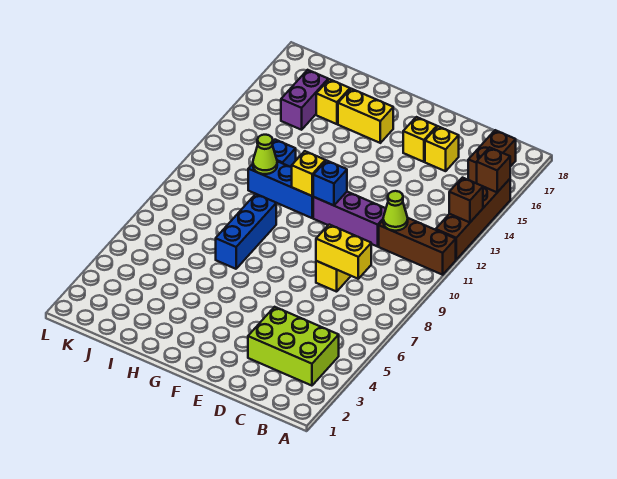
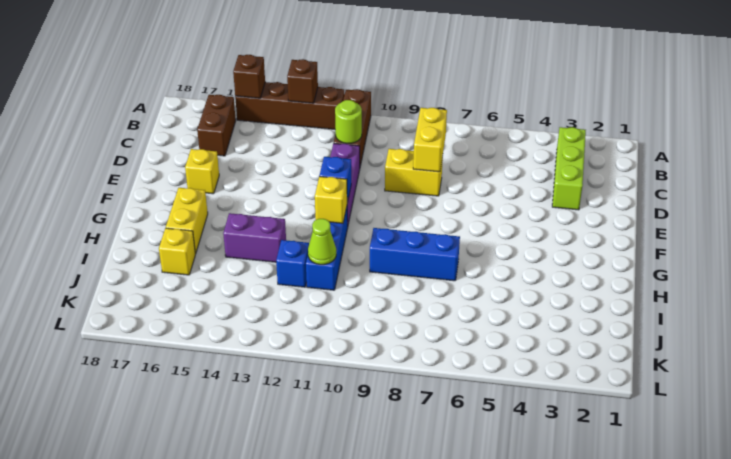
lime brick B3:D4 level 1 -> lime brick B3:D3 level 1
brown brick B16:B17 level 1 -> brown brick B16:C16 level 1
lime cone C11 level 2 -> lime round brick C11 level 2
yellow brick D16 level 1 -> none
purple brick J15:J16 level 1 -> purple brick H13:H14 level 1

